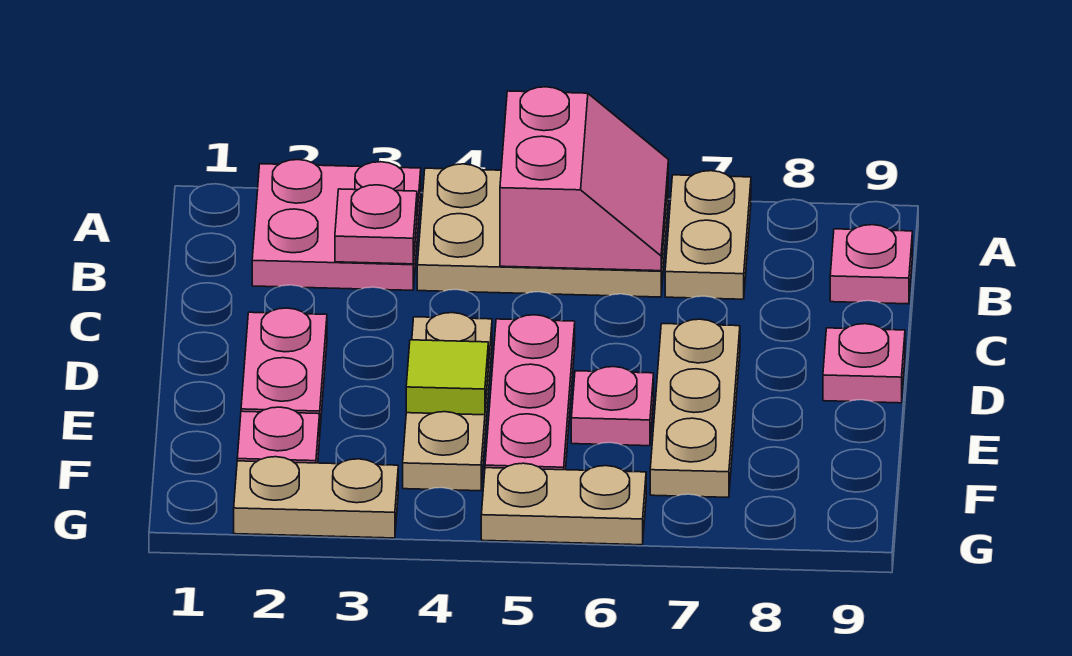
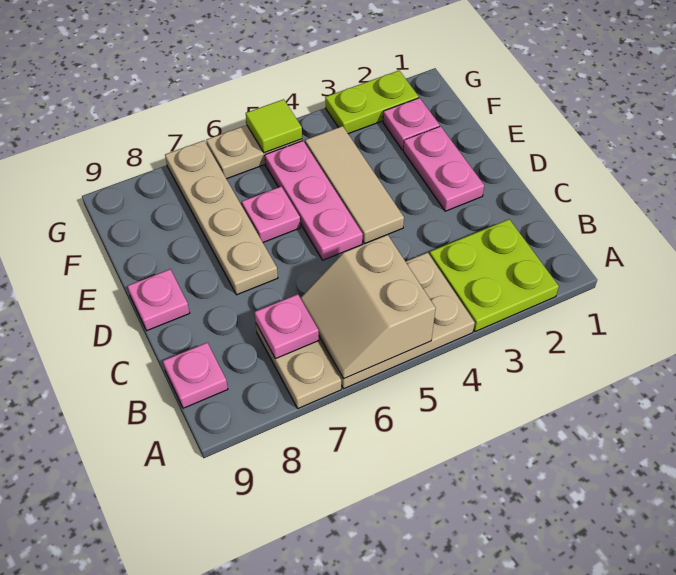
pink plate A2:B3 level 1 -> lime plate A2:B3 level 1
pink slope A5:B6 level 2 top 5 -> tan slope A5:B6 level 2 top 5
pink plate B3 level 2 -> pink plate B7 level 2
tan plate D4:F4 level 1 -> tan tile D4:F4 level 1
tan plate D7:F7 level 1 -> tan plate D7:G7 level 1
lime tile E4 level 2 -> lime tile G5 level 2
tan plate G2:G3 level 1 -> lime plate G2:G3 level 1

